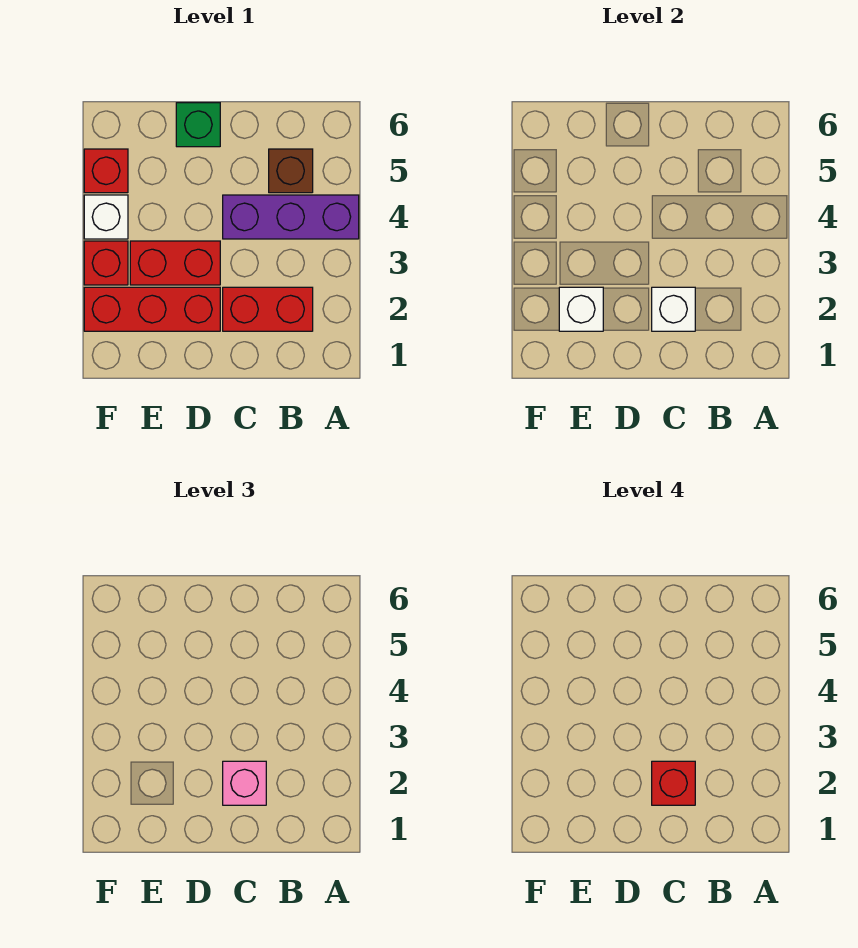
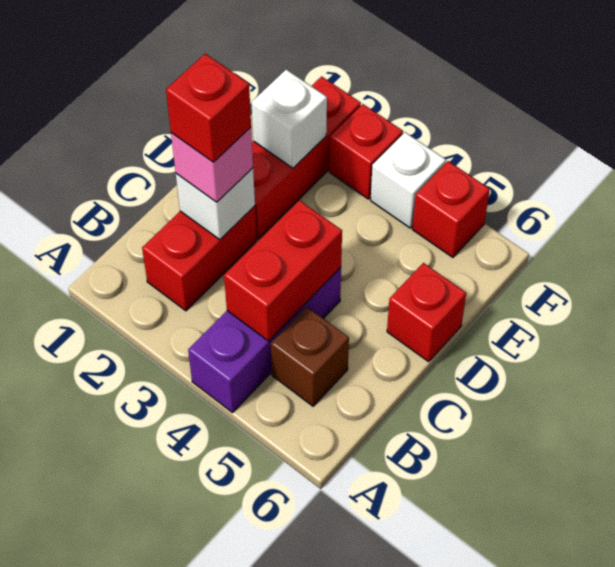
red brick D3:E3 level 1 -> red brick B4:C4 level 2
green brick D6 level 1 -> red brick D6 level 1

